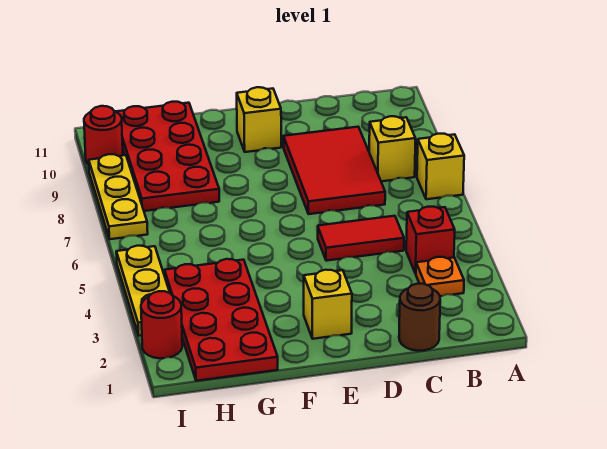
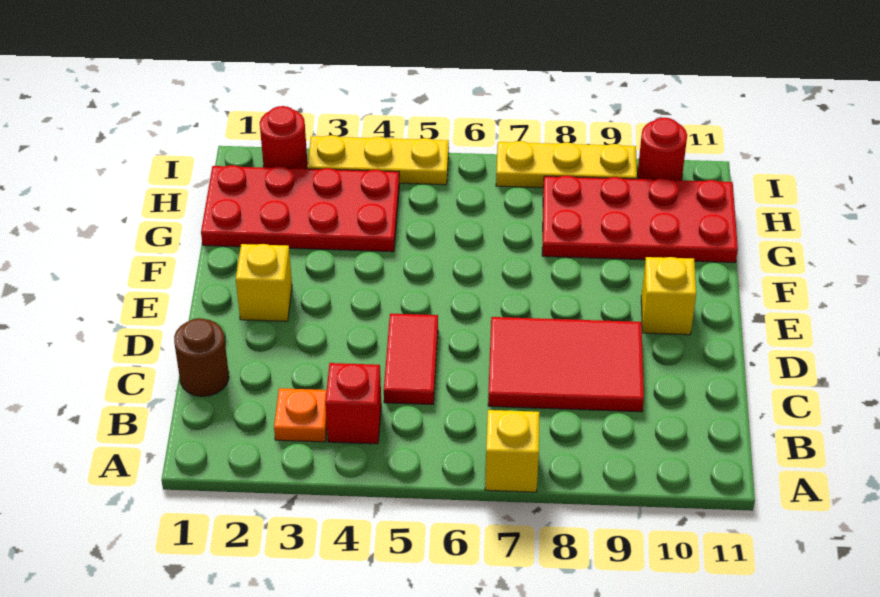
yellow brick B8 level 1 -> none

